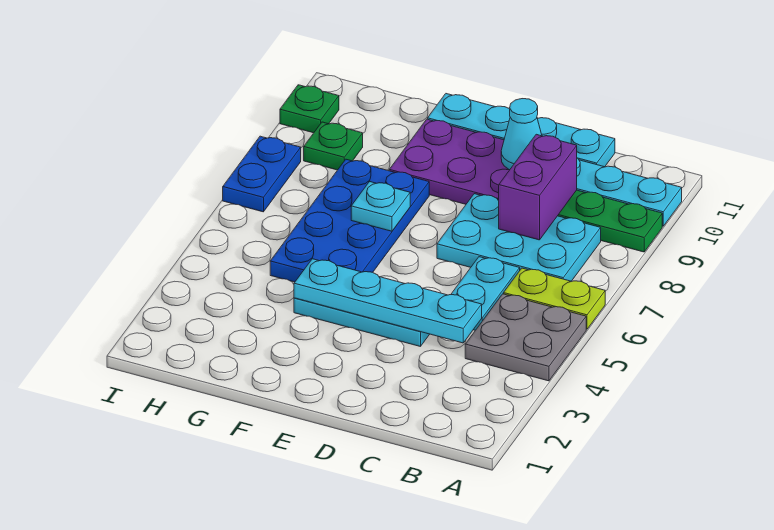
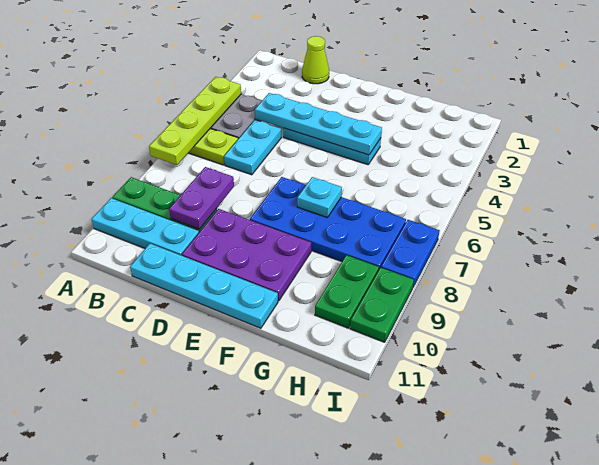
none -> lime plate A4:A7 level 2
cyan plate B7:D8 level 1 -> none
none -> lime cone C1 level 1
purple brick C8:C9 level 2 -> purple plate C8:C9 level 2
cyan cone D10 level 2 -> none
blue plate F5:G8 level 1 -> blue plate E7:H8 level 1
green plate H9 level 1 -> green plate H9:H10 level 1
green plate I10 level 1 -> green plate I9:I10 level 1

